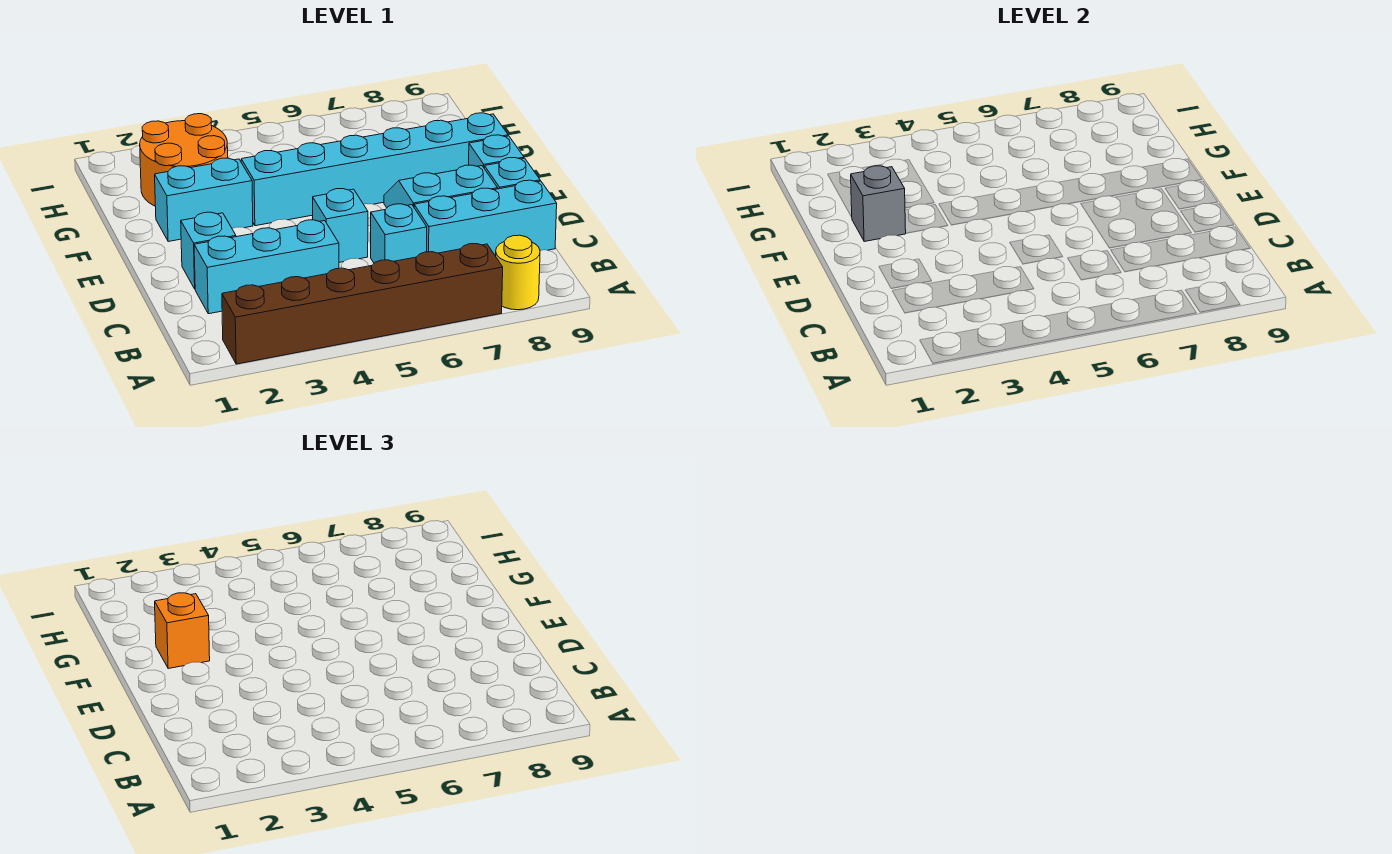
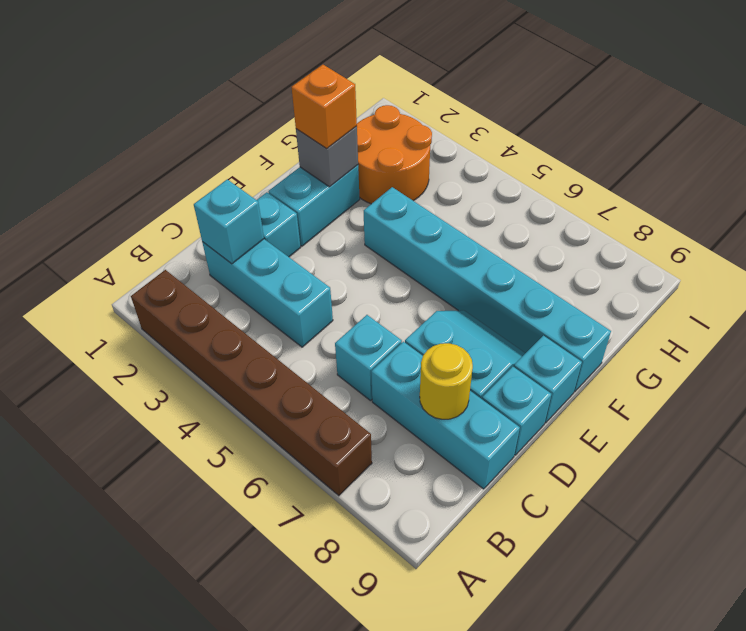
yellow round brick A8 level 1 -> yellow round brick C8 level 2
cyan brick D5 level 1 -> cyan brick C2 level 2
cyan brick F2:F3 level 1 -> cyan brick E2:F2 level 1

